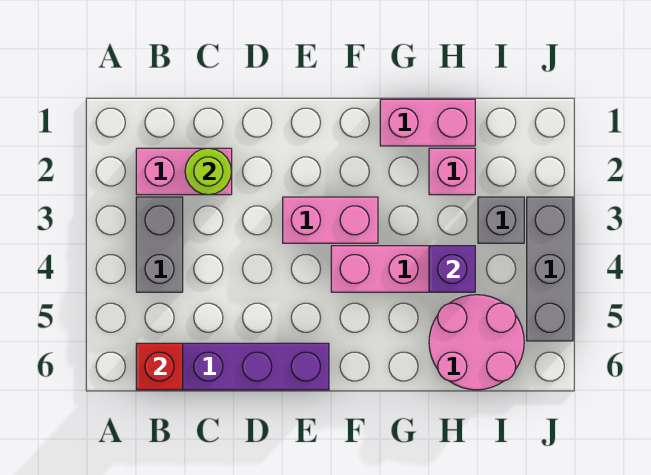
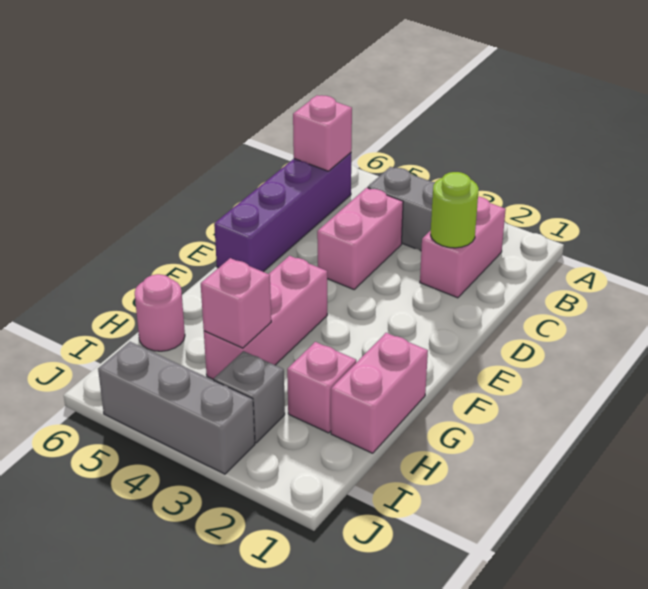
red brick B6 level 2 -> pink brick B6 level 2
pink brick E3:F3 level 1 -> pink brick C4:D4 level 1
purple brick H4 level 2 -> pink brick H4 level 2
pink round brick H5:I6 level 1 -> pink round brick H6 level 1

